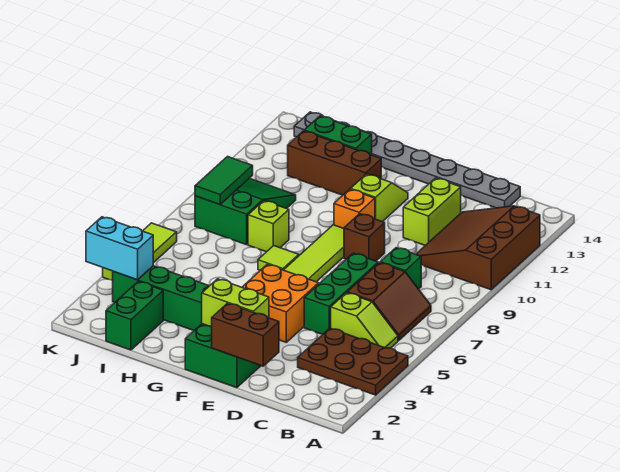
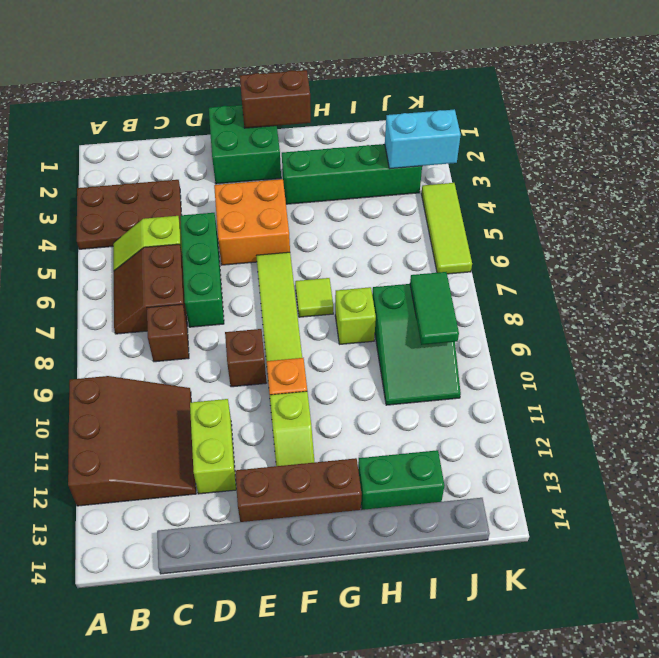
green brick C8 level 1 -> brown brick C8 level 1
brown brick D1:E1 level 2 -> brown brick F1:G1 level 2
lime brick E2:F2 level 2 -> none
brown brick G12:I12 level 1 -> brown brick E13:G13 level 1
green brick I1:I2 level 1 -> none

